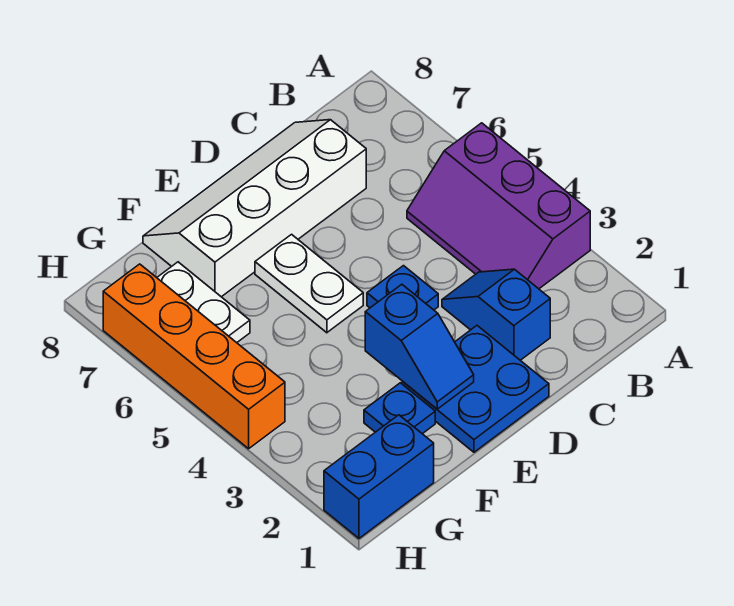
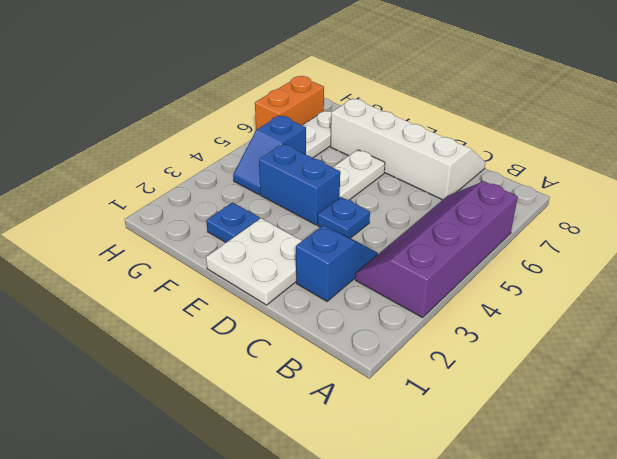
purple slope A3:B5 level 1 top A -> purple slope A3:B6 level 1 top A
blue plate D1:E2 level 1 -> white plate D1:E2 level 1
blue slope E2:E3 level 2 top 3 -> blue slope G4:G5 level 1 top 5
blue brick G1:H1 level 1 -> blue brick E4:F4 level 1
orange brick H4:H7 level 1 -> orange brick H6:H7 level 1

